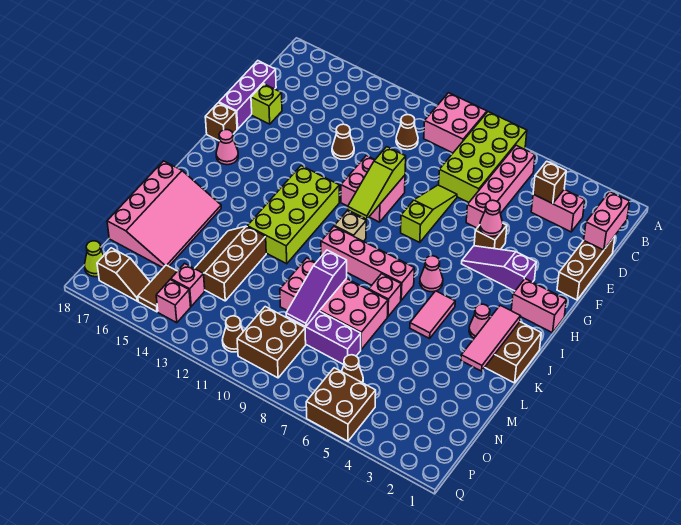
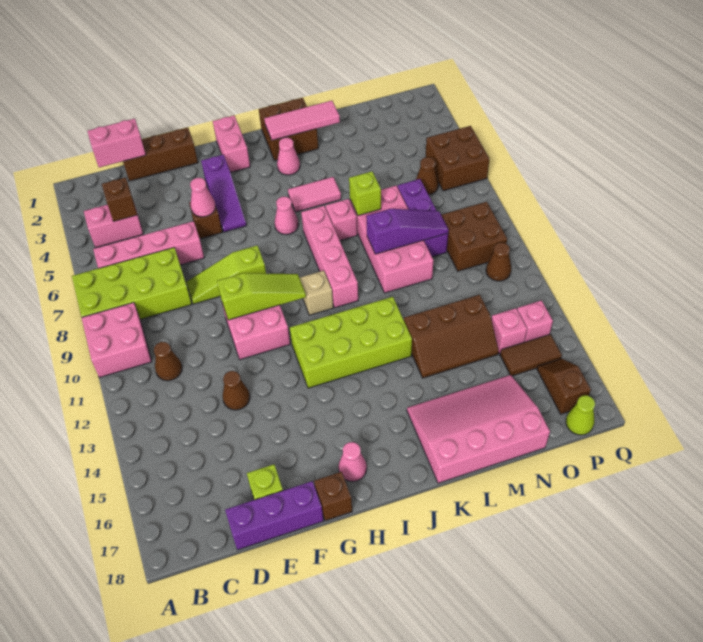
pink brick C3:C4 level 1 -> pink brick B4:C4 level 1
none -> lime brick L7 level 2

